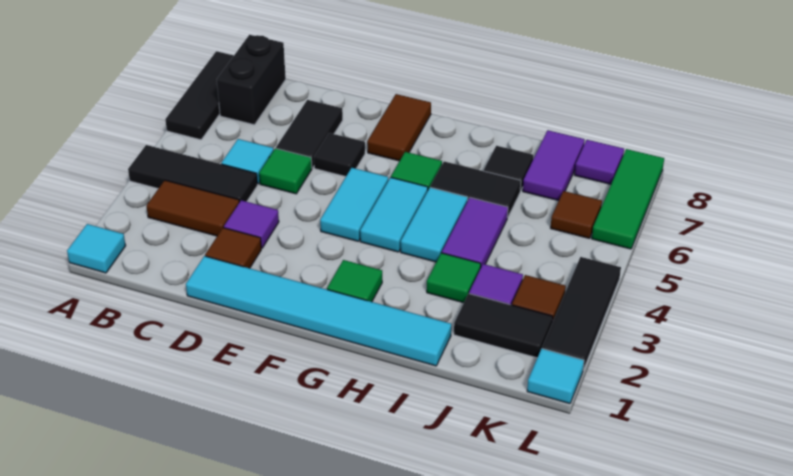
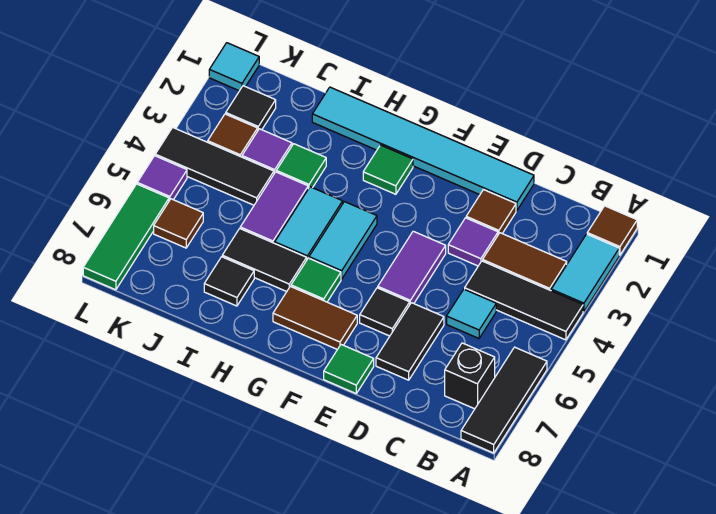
cyan tile A1 level 1 -> brown tile A1 level 1
black brick B7:B8 level 1 -> black brick B7 level 1
green tile D5 level 1 -> green tile E8 level 1
cyan tile F4:F5 level 1 -> cyan tile A2:A3 level 1
brown tile F7:F8 level 1 -> brown tile F7:G7 level 1
black tile J2:K2 level 1 -> black tile K2 level 1
purple tile J7:J8 level 1 -> purple tile E4:E5 level 1
purple tile K8 level 1 -> purple tile L5 level 1
black tile L2:L4 level 1 -> black tile J4:L4 level 1

